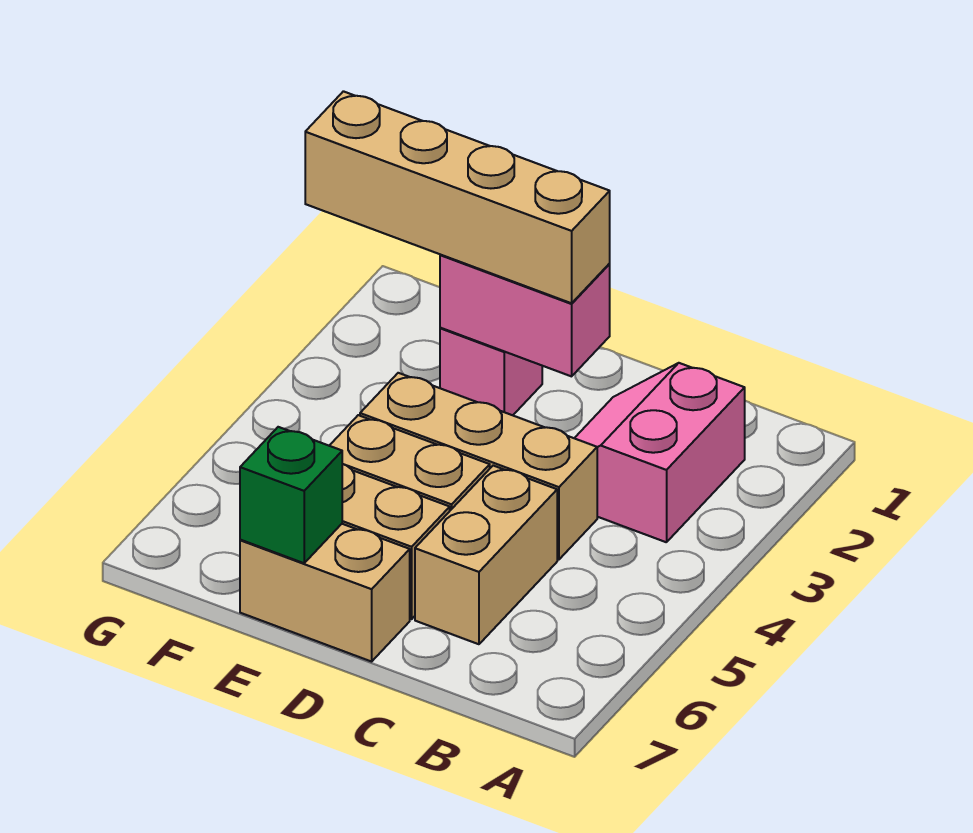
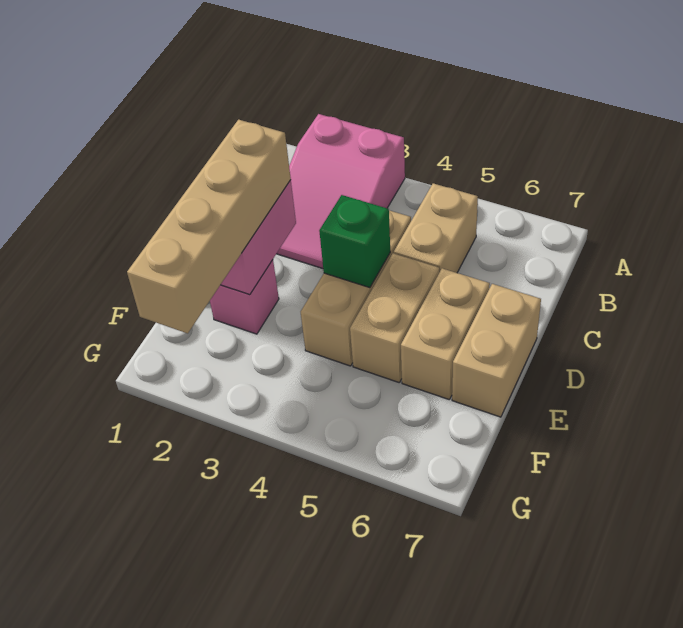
pink slope B2:C3 level 1 top B -> pink slope A2:C3 level 1 top A
tan brick C5:C6 level 1 -> tan brick B5:C5 level 1
green brick E7 level 2 -> green brick D4 level 2

